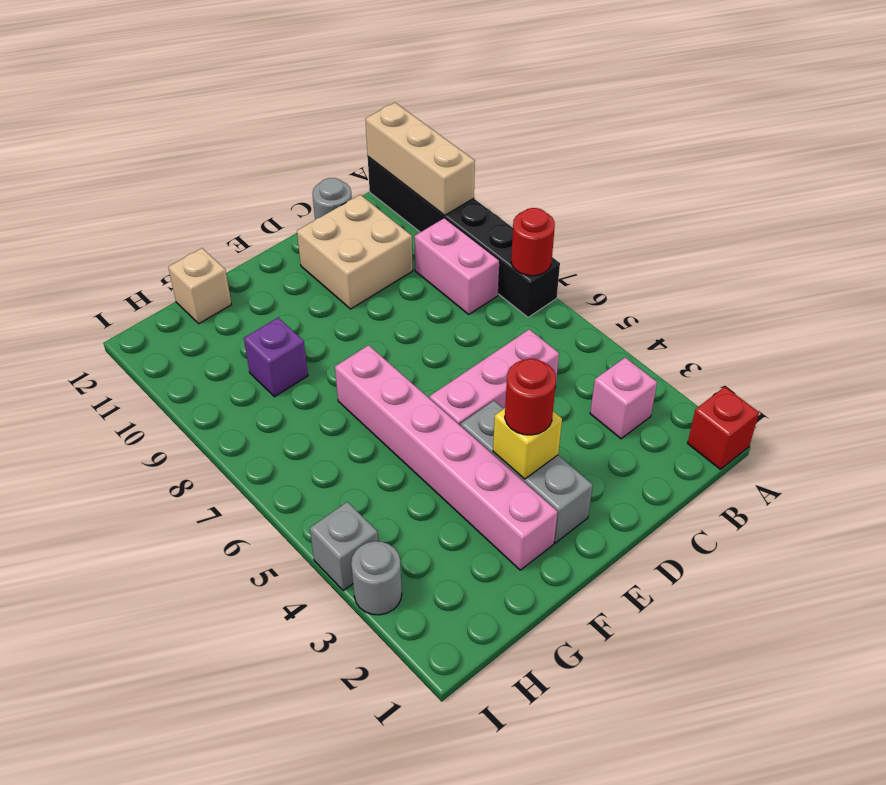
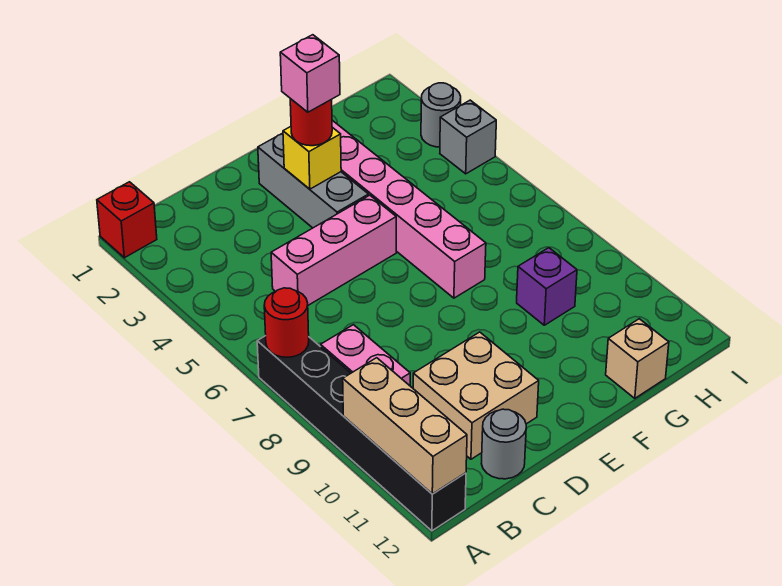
pink brick B3 level 1 -> pink brick E3 level 4

